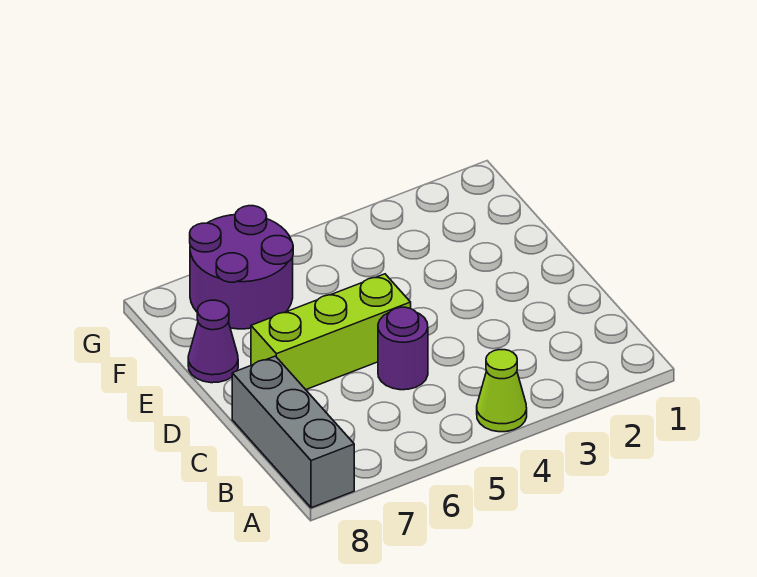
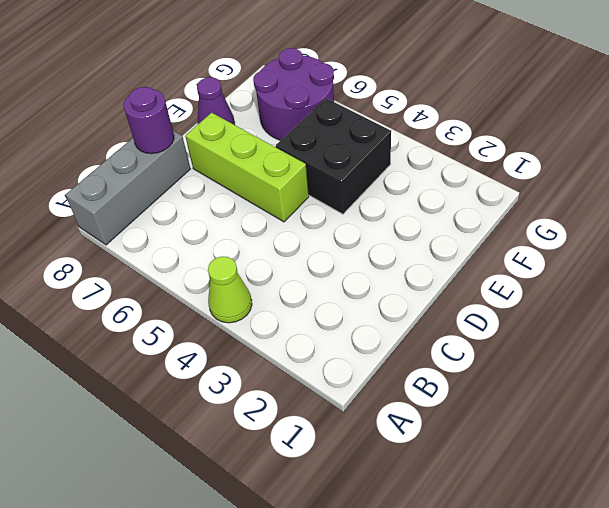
purple round brick C5 level 1 -> purple round brick C8 level 2
none -> black brick E4:F5 level 1

